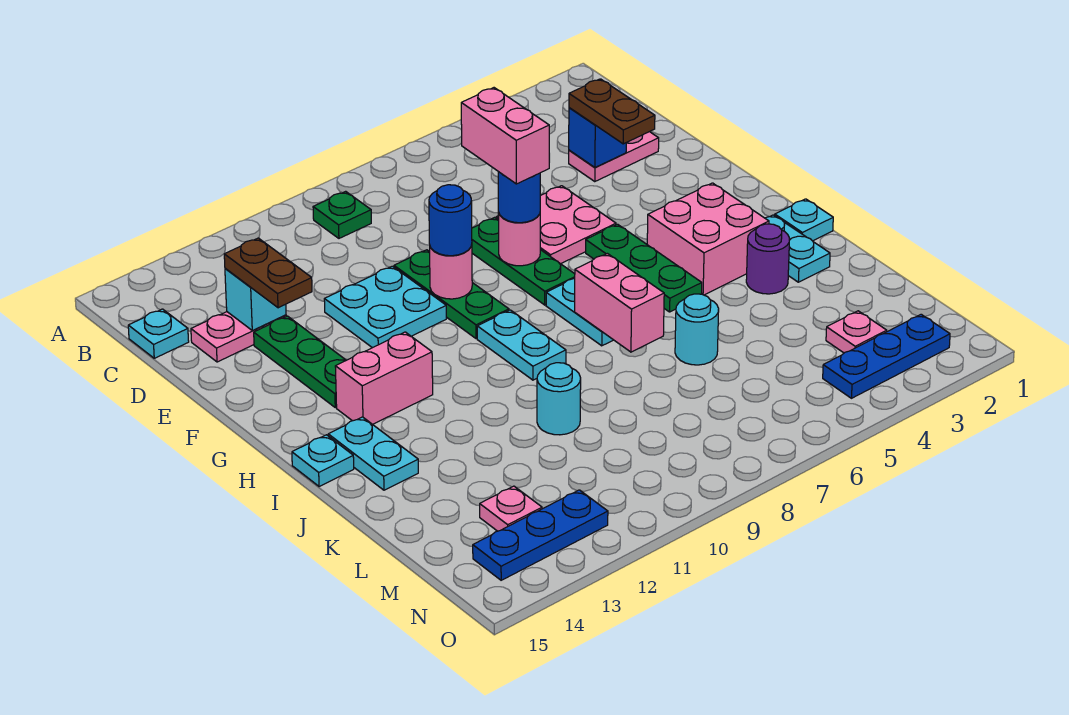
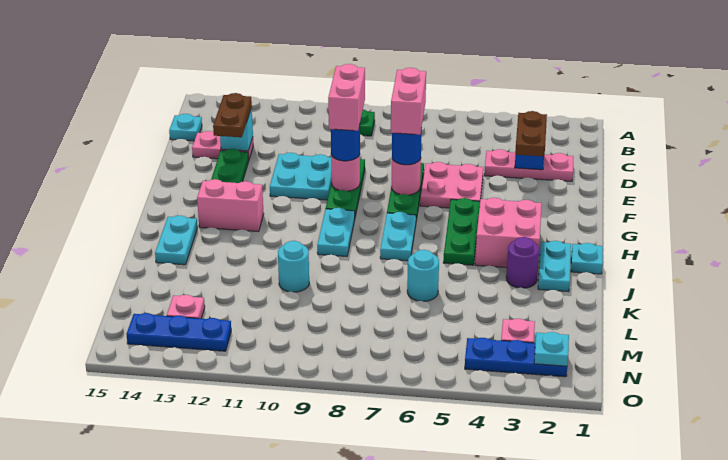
pink plate D2:D3 level 1 -> pink plate D2:D4 level 1
pink brick I7:J7 level 2 -> pink brick E9:F9 level 4
cyan plate I15 level 1 -> cyan plate N2 level 2

